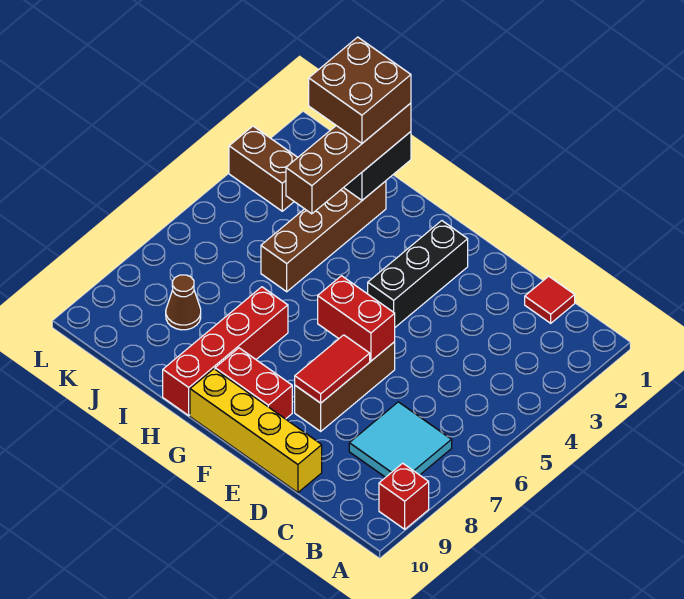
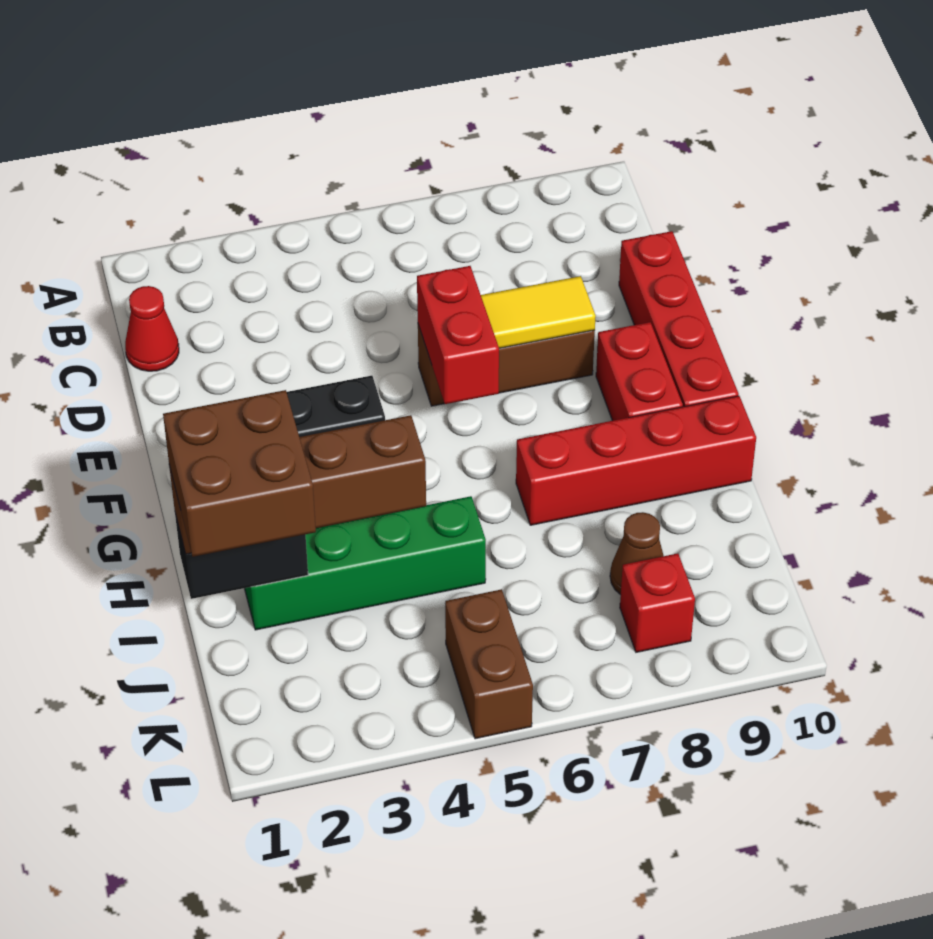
red brick A9 level 1 -> red brick K8 level 1
cyan tile B7:C8 level 1 -> none
red tile C1 level 1 -> red cone C1 level 1
yellow brick D10:G10 level 1 -> red brick D10:G10 level 1
red tile E7:E8 level 2 -> yellow tile E7:E8 level 2
brown brick I2:I5 level 1 -> green brick I2:I5 level 1
brown brick K3:L3 level 1 -> brown brick K5:L5 level 1

